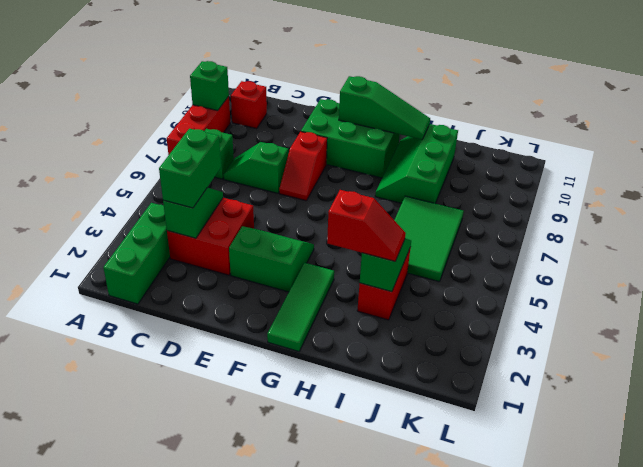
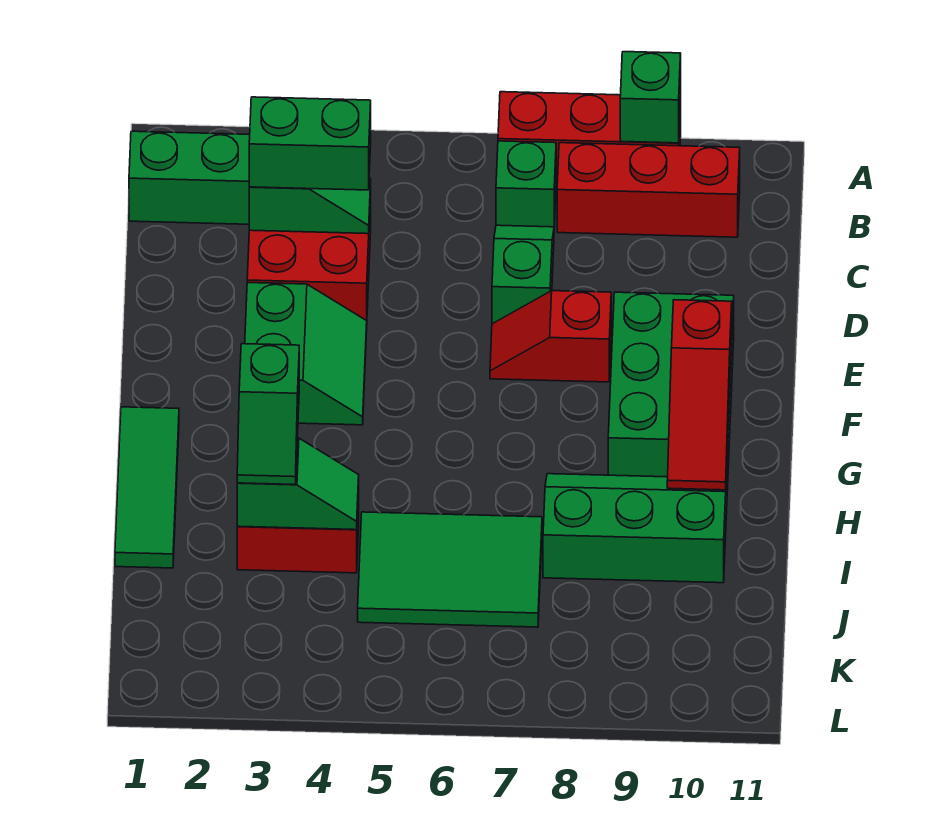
red brick B10 level 1 -> red brick B8:B10 level 1
green slope F10:H10 level 2 top F -> red slope F10:H10 level 2 top F
green tile G1:G3 level 1 -> green tile G1:I1 level 1
red slope H3:I3 level 3 top H -> green slope H3:I3 level 3 top H

